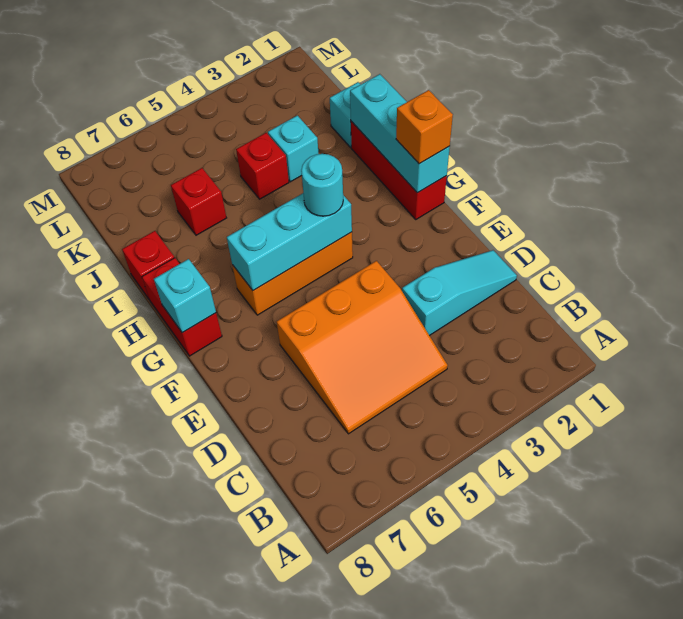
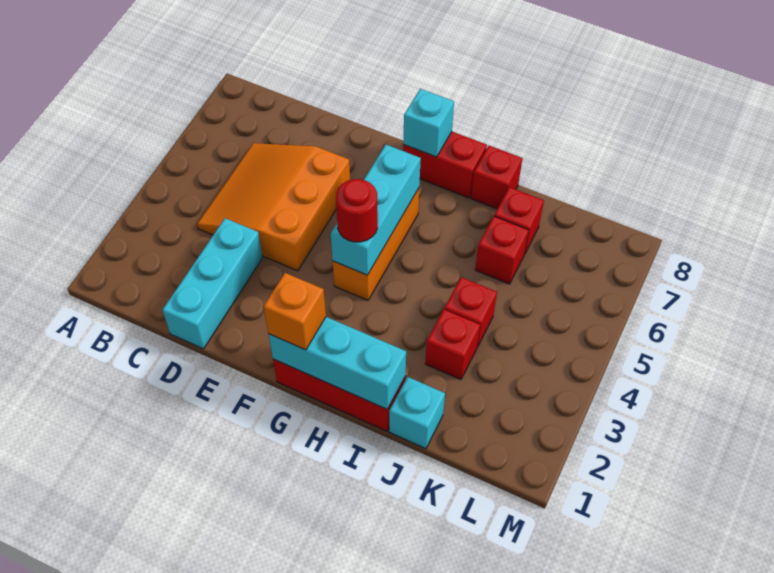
cyan slope D1:D3 level 1 top 3 -> cyan brick D1:D3 level 1
cyan round brick G4 level 3 -> red round brick G4 level 3
cyan brick J3 level 1 -> red brick J3 level 1
none -> red brick J7 level 1

